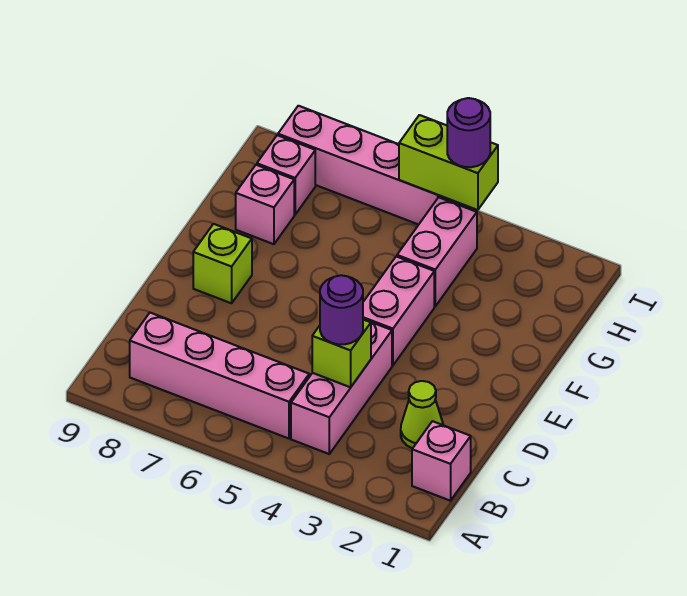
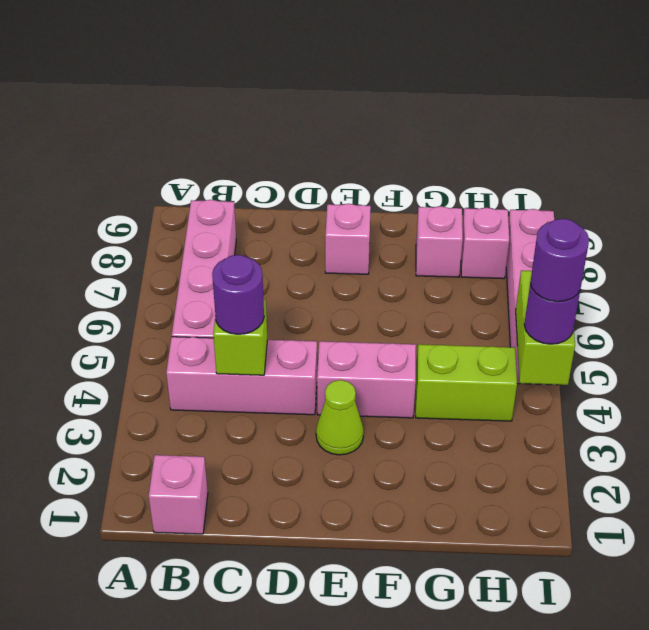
lime cone C2 level 1 -> lime cone E3 level 1
lime brick E8 level 1 -> pink brick E8 level 1
pink brick G4:H4 level 1 -> lime brick G4:H4 level 1
none -> purple round brick I4 level 4

